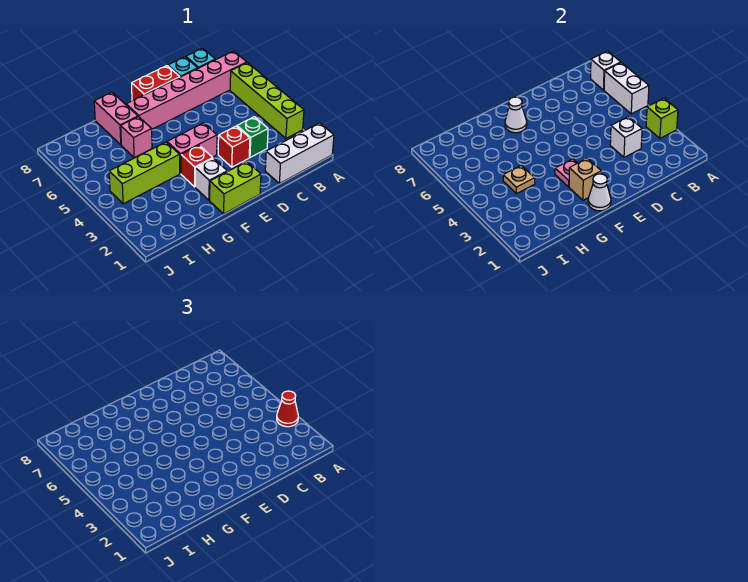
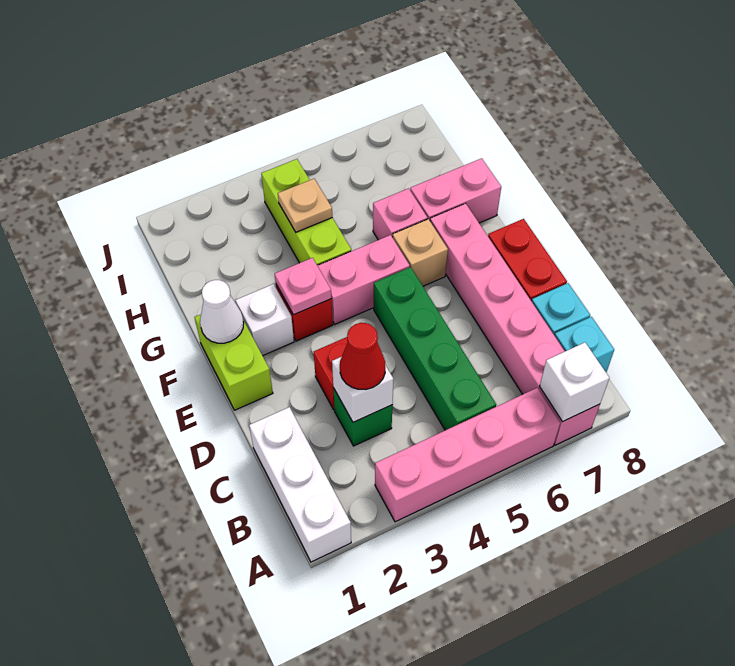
lime brick A3:A6 level 1 -> pink brick A3:A6 level 1
lime brick A3 level 2 -> none
red cone A3 level 3 -> red cone C3 level 3
white brick A5:A6 level 2 -> none
none -> green brick B5:E5 level 1
pink brick E4:F4 level 1 -> pink brick F4:F5 level 1
tan brick F2 level 2 -> tan brick F6 level 1
white cone F7 level 2 -> none

